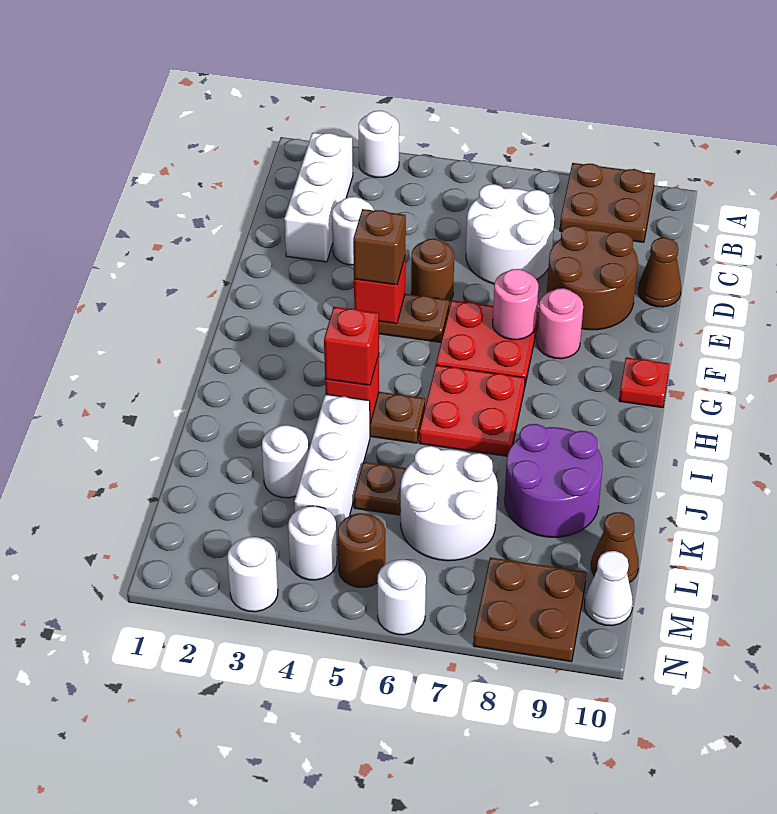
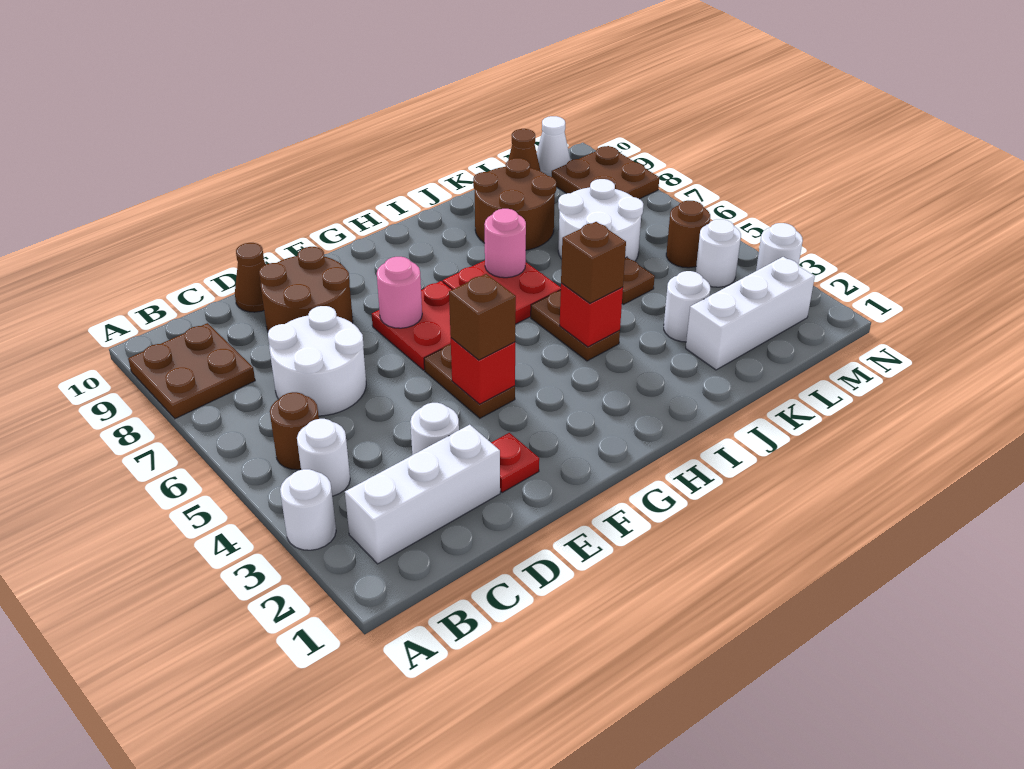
brown round brick E5 level 1 -> brown round brick B5 level 1
pink round brick F8 level 1 -> pink round brick I7 level 2
red plate G10 level 1 -> red plate E2 level 1
red brick I4 level 3 -> brown brick I4 level 3
white brick J4:L4 level 1 -> white brick K2:M2 level 1
purple round brick J8:K9 level 1 -> brown round brick J8:K9 level 1
white round brick N6 level 1 -> white round brick B4 level 1

